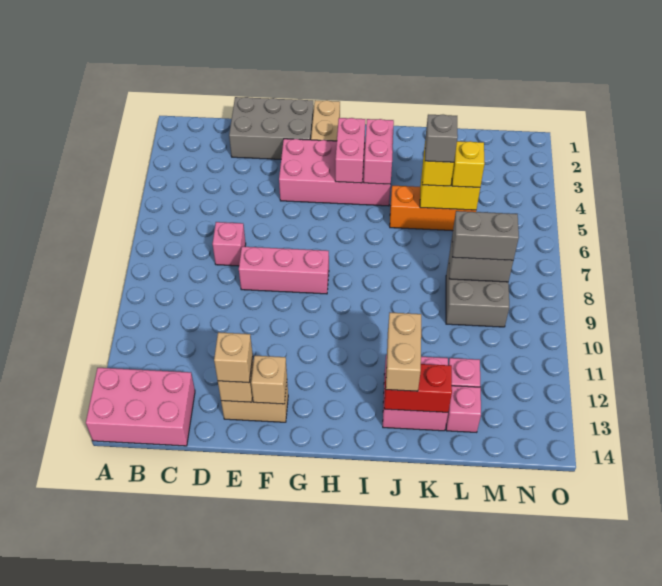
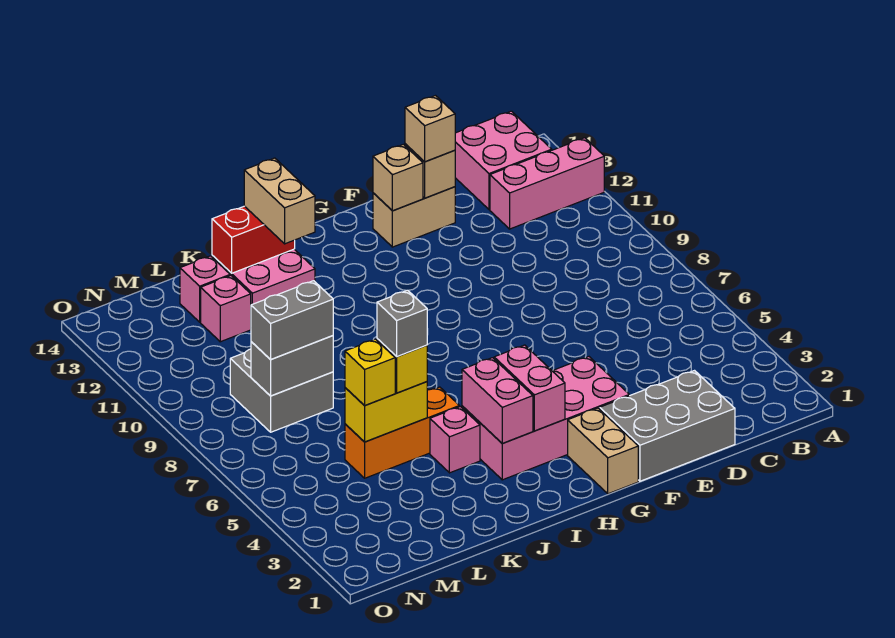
pink brick A13:C14 level 1 -> pink brick B13:C14 level 1
pink brick D7 level 1 -> pink brick J4 level 1
pink brick E8:G8 level 1 -> pink brick A12:C12 level 1

